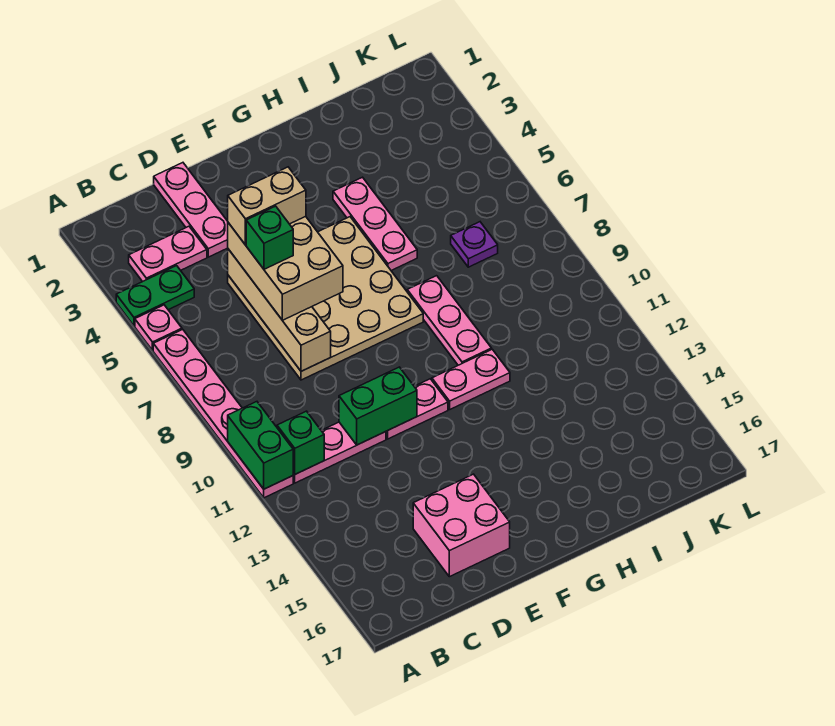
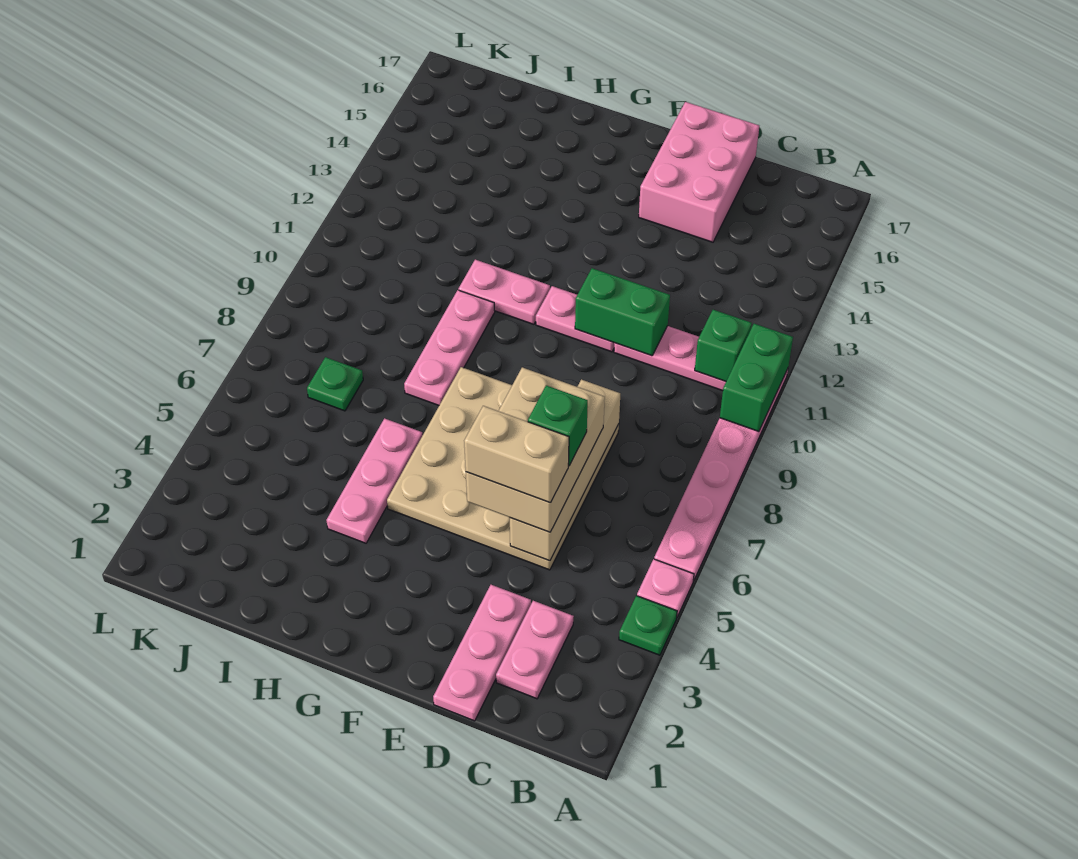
green plate A4:B4 level 1 -> green plate A4 level 1
pink plate B3:C3 level 1 -> pink plate C2:C3 level 1
pink brick D15:E16 level 1 -> pink brick D15:E17 level 1
purple plate J7 level 1 -> green plate J7 level 1

